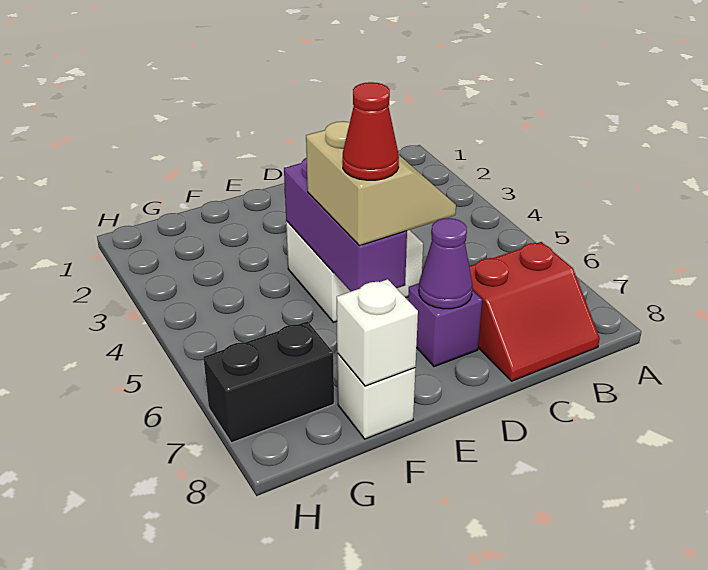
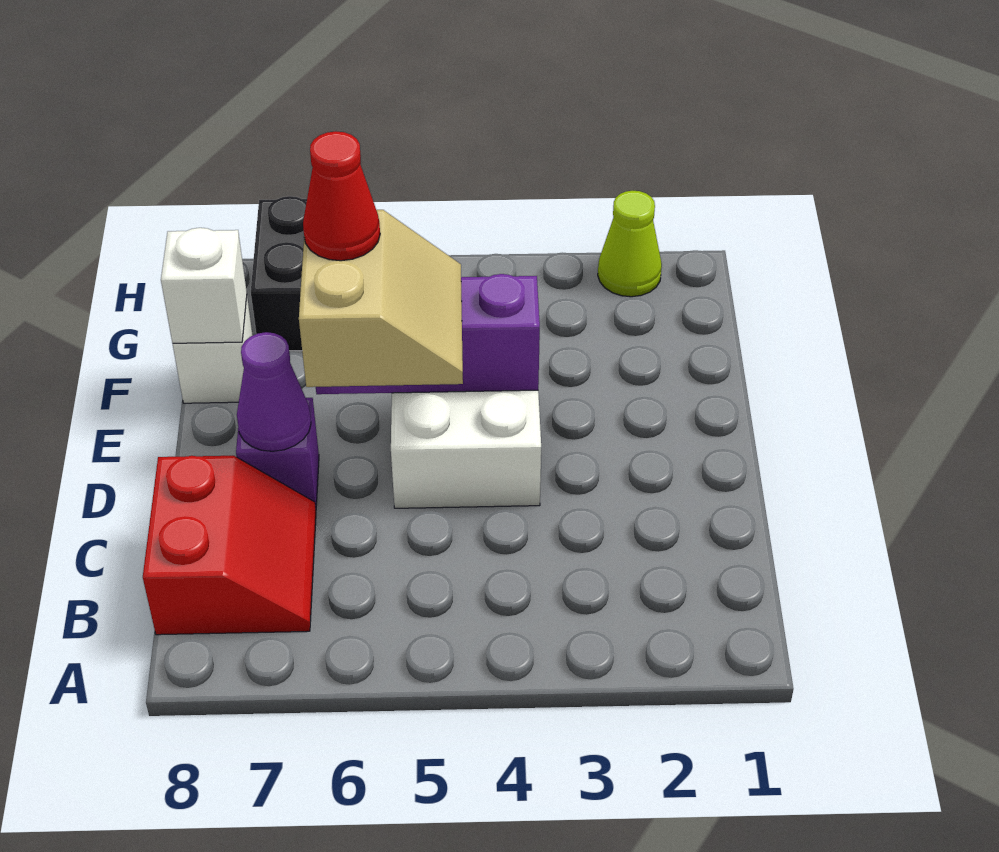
red slope B7:C8 level 1 top 7 -> red slope B7:C8 level 1 top 8
tan slope D5:E6 level 3 top E -> tan slope D5:E6 level 3 top 6
none -> lime cone H2 level 1

